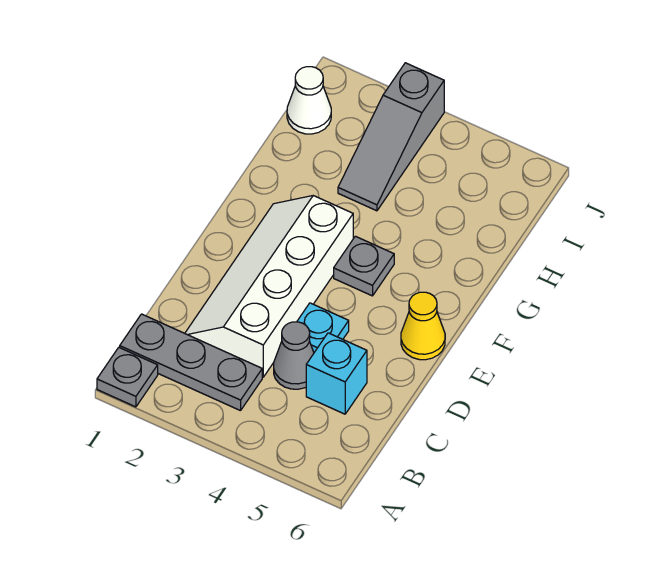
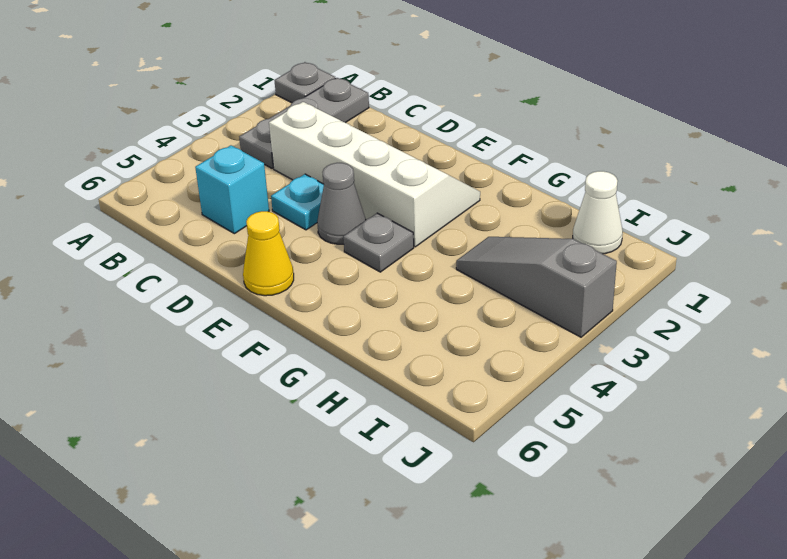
grey cone C4 level 1 -> grey cone E4 level 1

